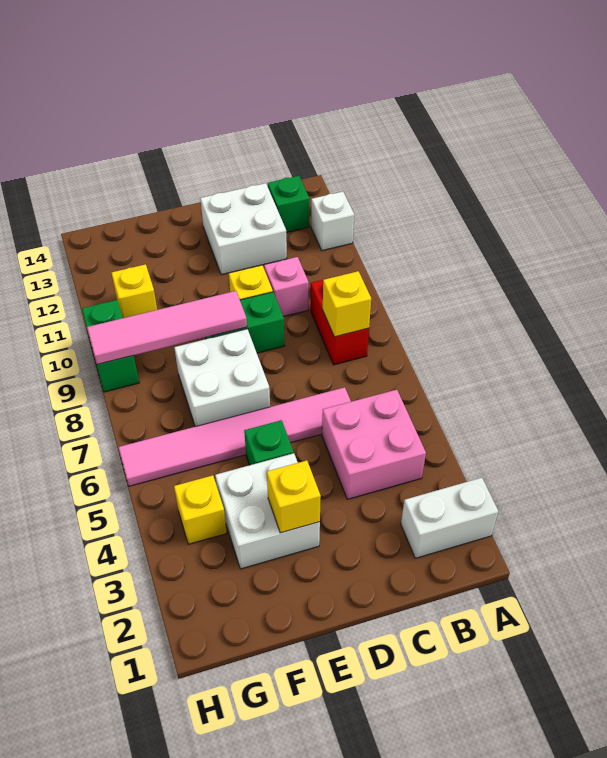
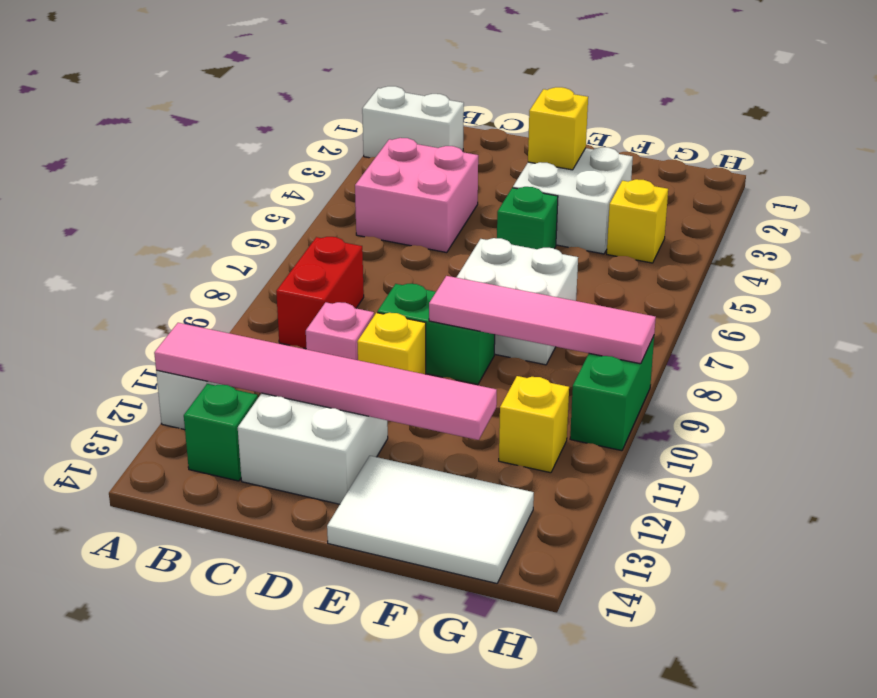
yellow brick B8 level 2 -> none
pink tile C6:H6 level 1 -> pink tile A12:F12 level 2
none -> white tile E13:G14 level 1

